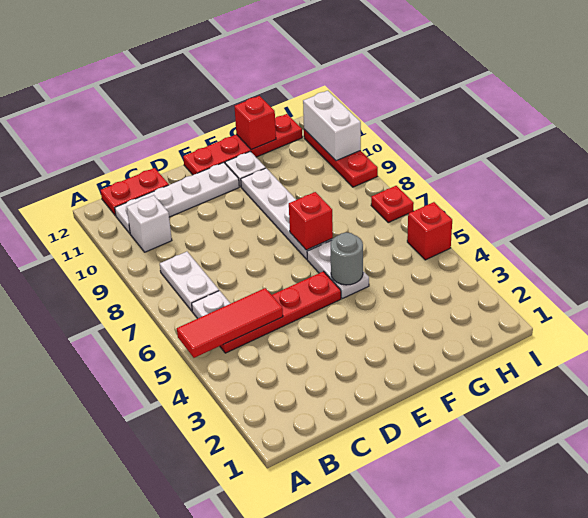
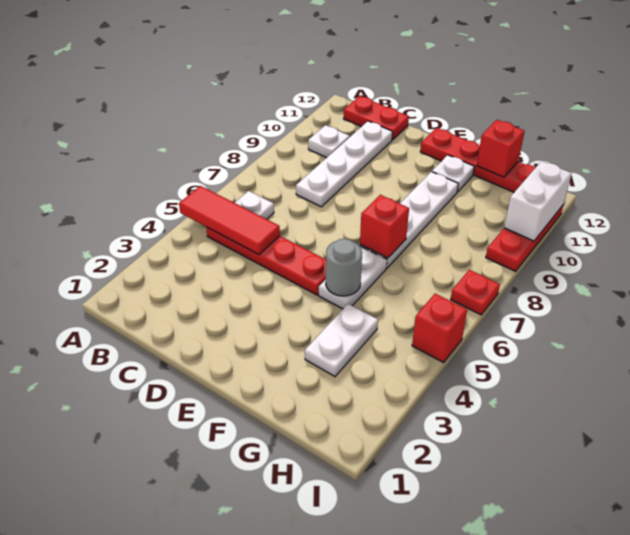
white plate B7:B8 level 1 -> white plate G3:G4 level 1
white brick B10 level 1 -> white plate B10 level 1
white plate B11:E11 level 1 -> white plate C8:C11 level 1

